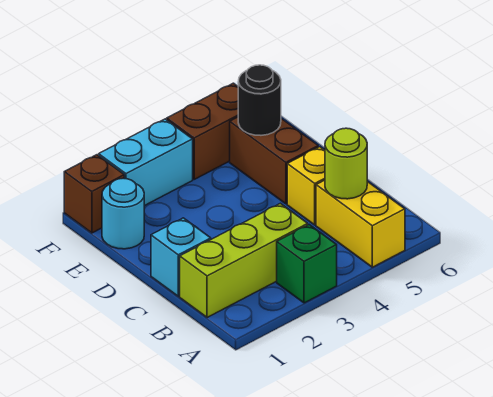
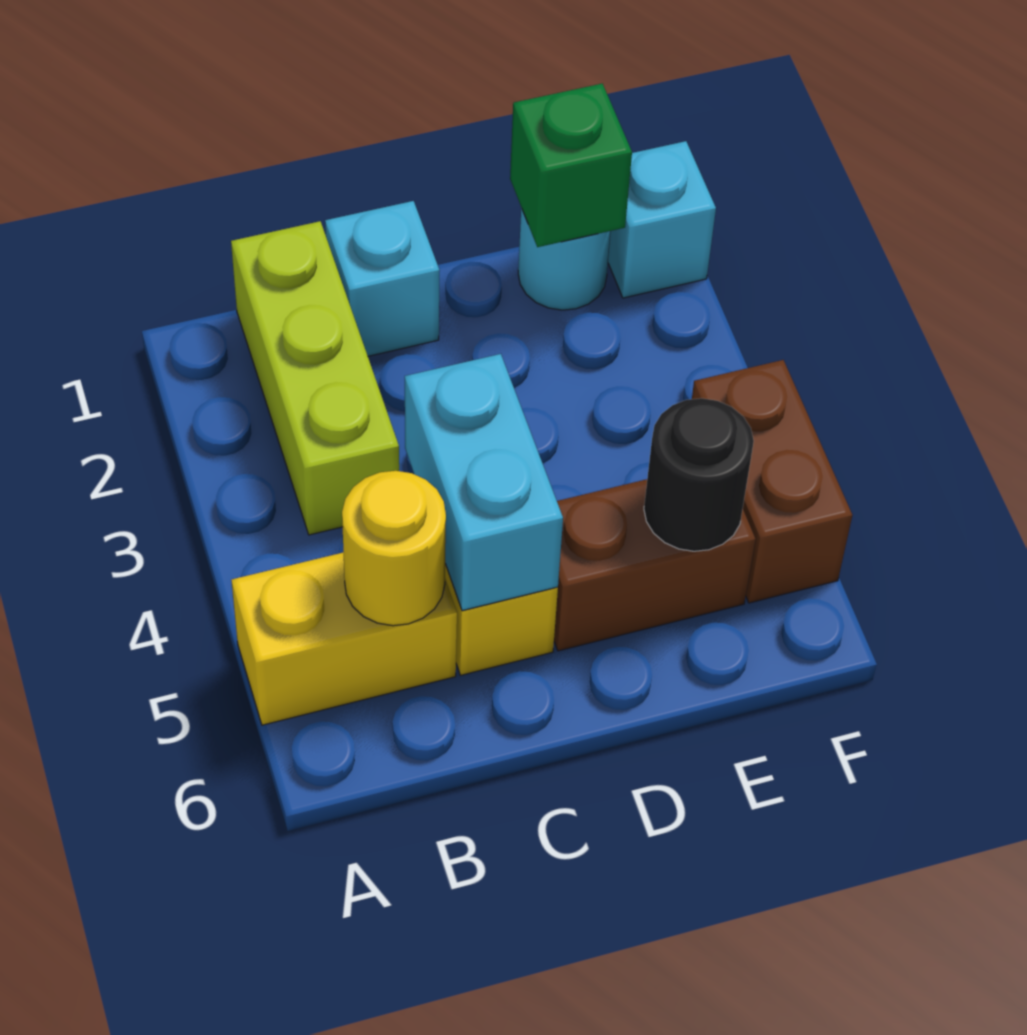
green brick A3 level 1 -> green brick E1 level 2
lime round brick B5 level 2 -> yellow round brick B5 level 2
brown brick F1 level 1 -> cyan brick F1 level 1
cyan brick F2:F3 level 1 -> cyan brick C4:C5 level 2

